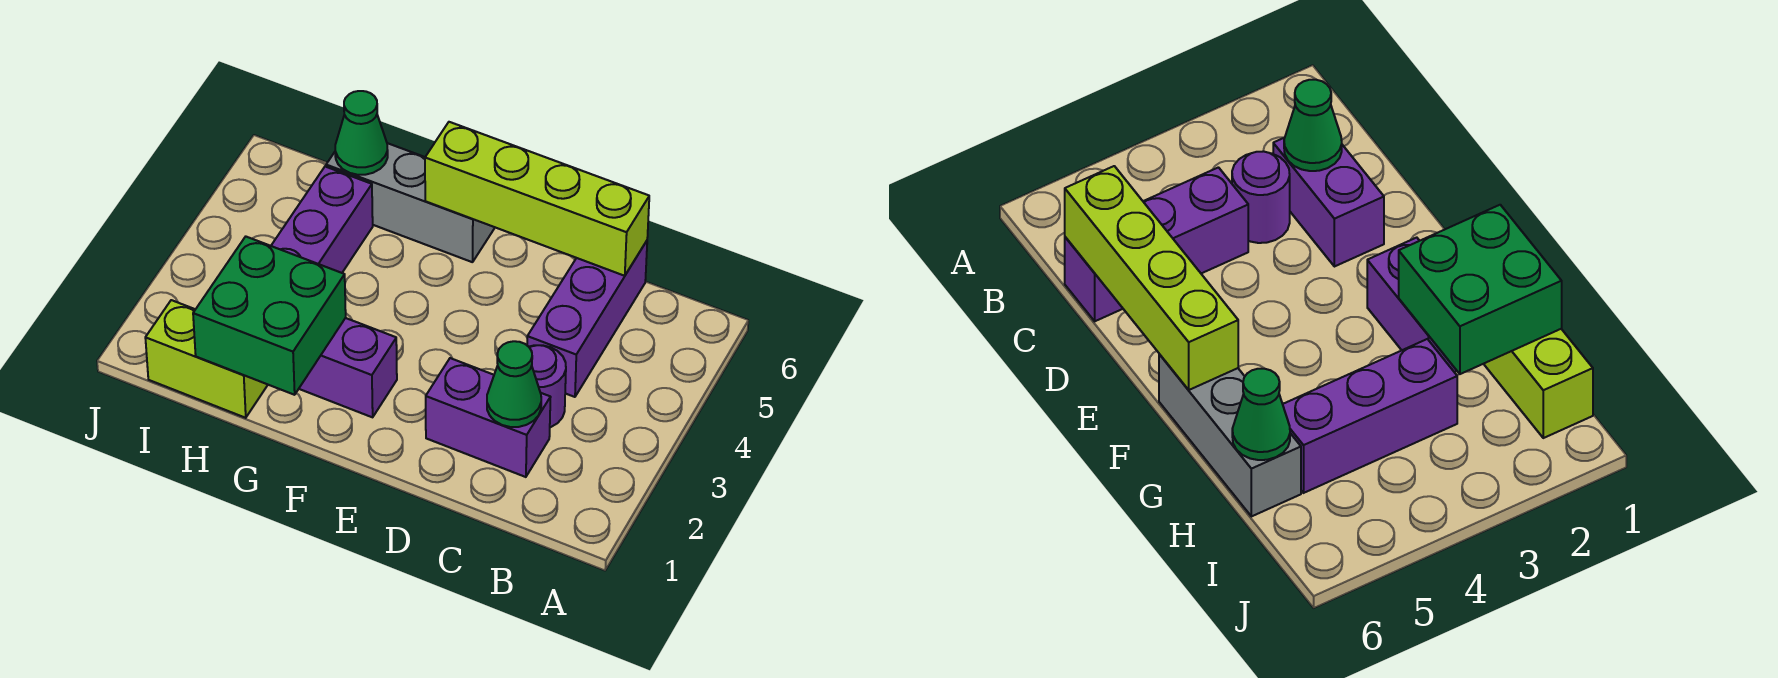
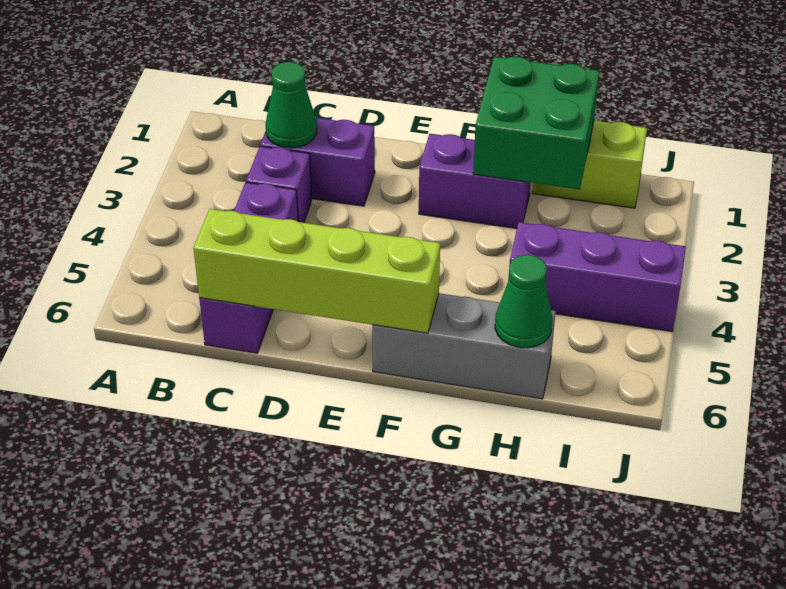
purple round brick C3 level 1 -> purple brick C3 level 1
purple brick H3:H5 level 1 -> purple brick H4:J4 level 1

